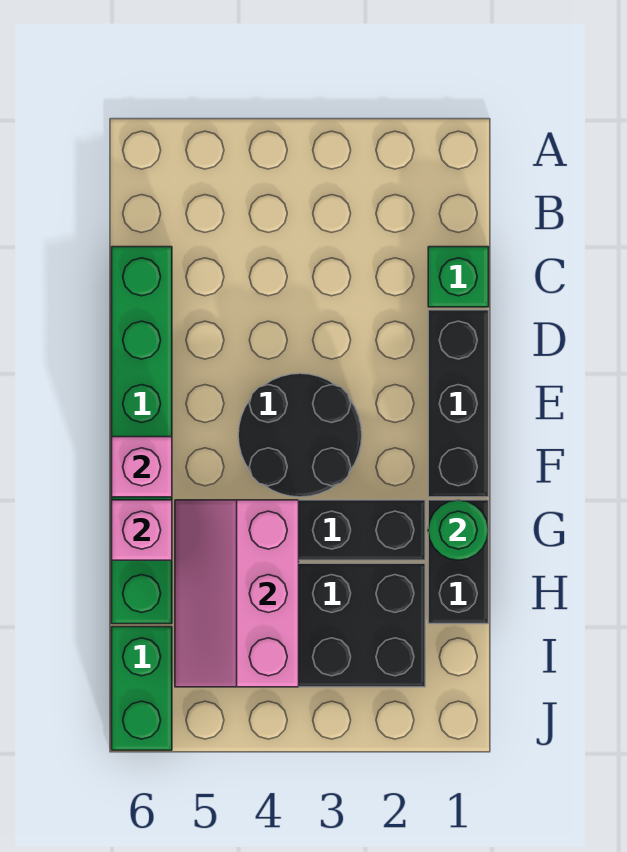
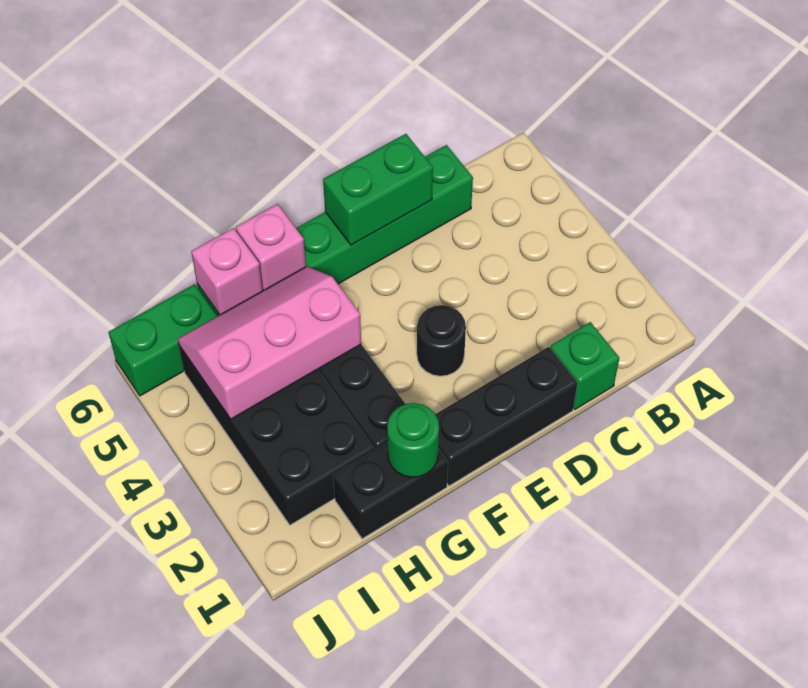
none -> green brick D6:E6 level 2
black round brick E3:F4 level 1 -> black round brick E3 level 1
pink brick F6 level 2 -> pink brick H6 level 2

